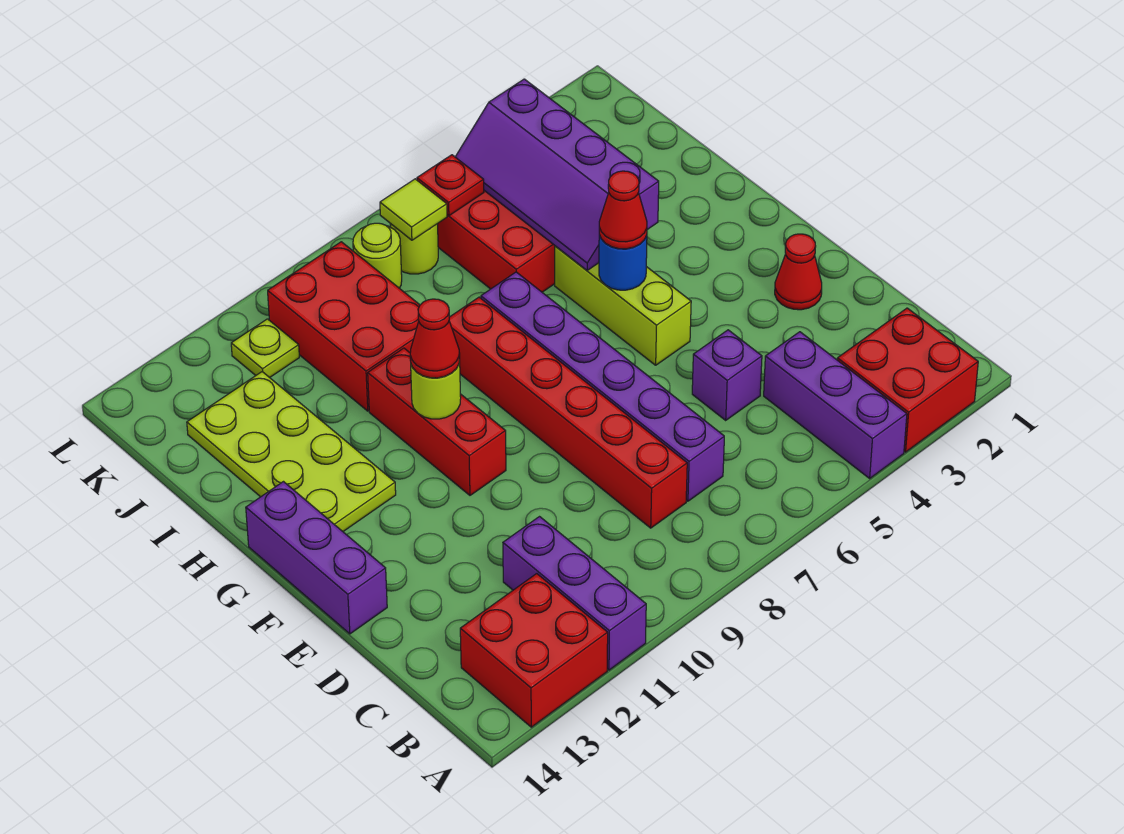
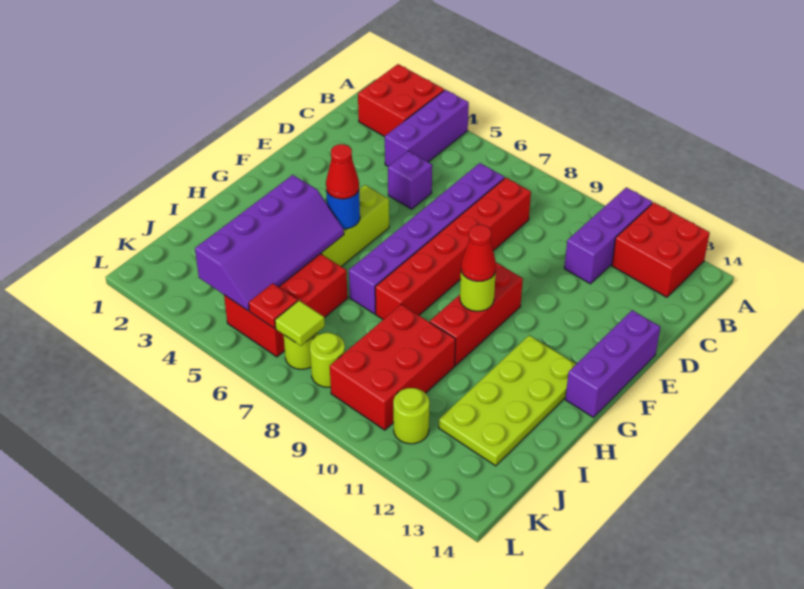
red cone E2 level 1 -> none
lime plate K11 level 1 -> lime round brick K11 level 1

